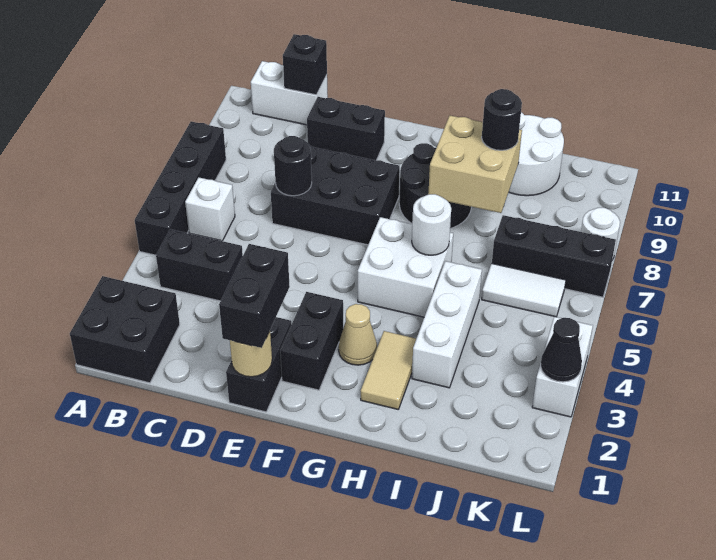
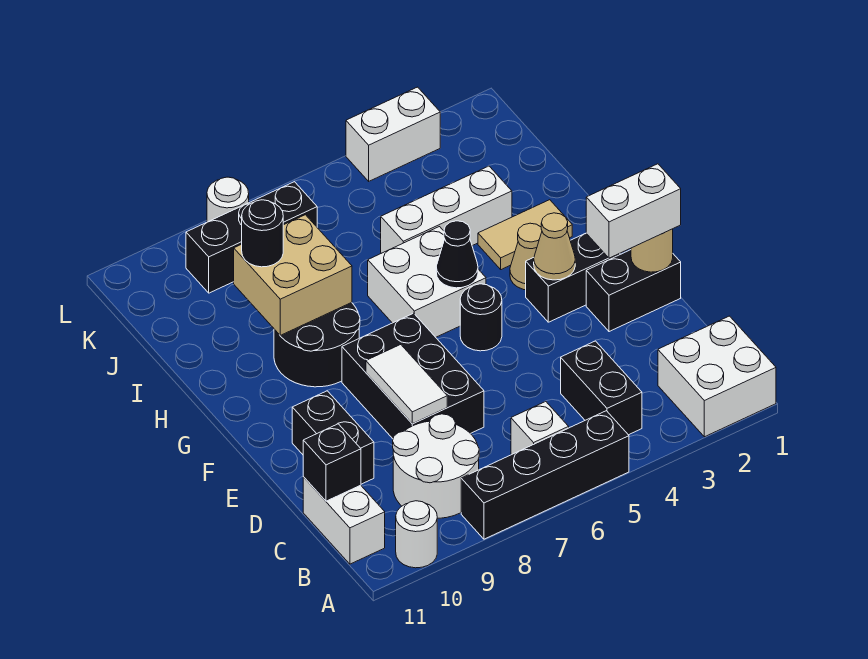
black brick A1:B2 level 1 -> white brick A1:B2 level 1
black round brick D7 level 2 -> black round brick F5 level 1
black brick E1:E2 level 3 -> white brick E1:E2 level 3
none -> tan cone F3 level 2
white round brick H6 level 2 -> white round brick A10 level 1
white round brick I10:J11 level 1 -> white round brick B8:C9 level 1
white tile J6:K6 level 1 -> white tile D8:E8 level 2
black brick J7:L7 level 1 -> black brick K7:K9 level 1
black cone L3 level 2 -> black cone G5 level 2

